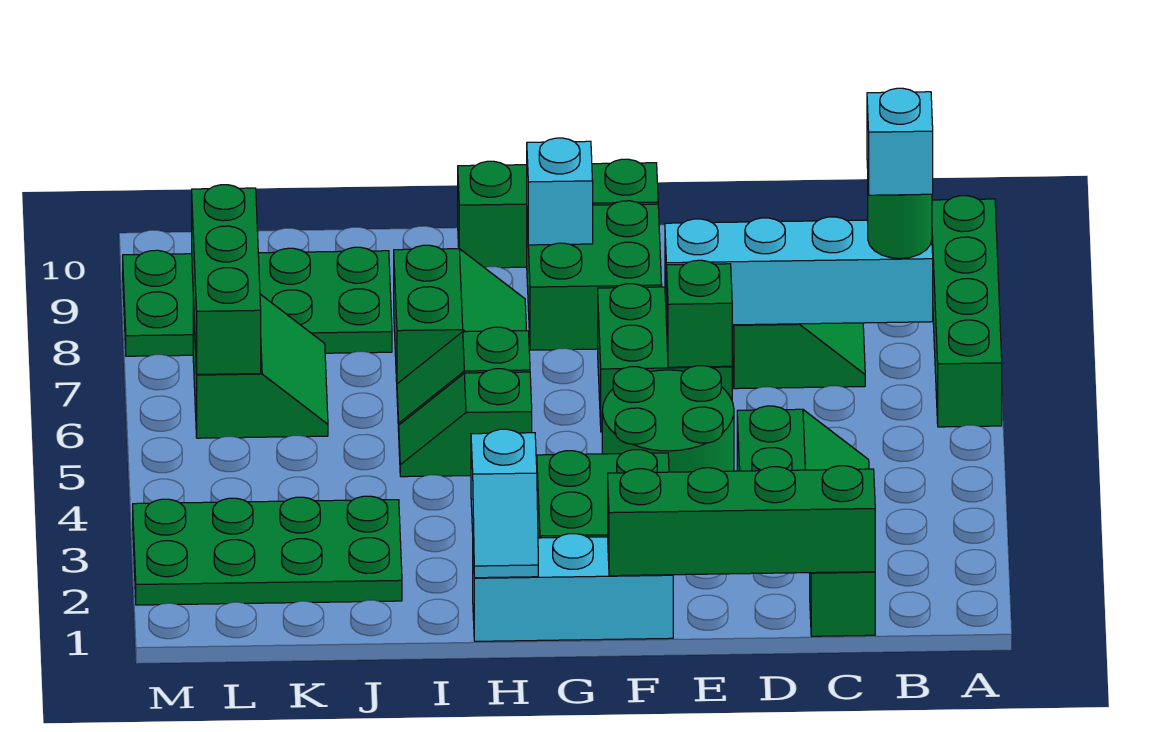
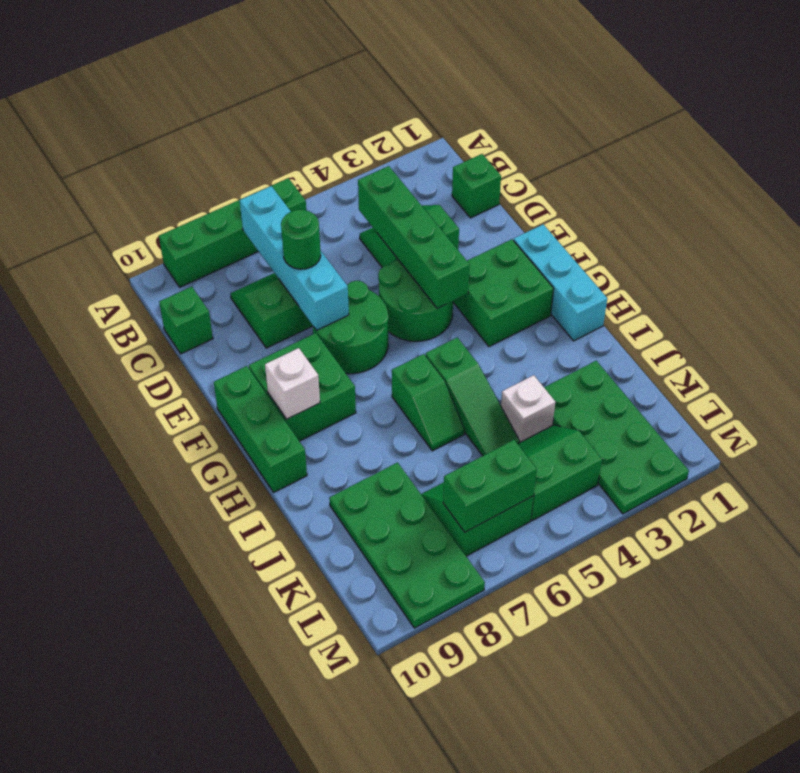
green round brick B7 level 3 -> green round brick D7 level 3
cyan brick B7 level 4 -> none
green brick C1:F1 level 2 -> green brick C4:F4 level 2
green brick E6:F7 level 1 -> green round brick E6:F7 level 1
green brick E6 level 2 -> green brick C10 level 1
cyan brick G9 level 2 -> white brick G9 level 2
cyan slope H1:H2 level 2 top 2 -> none
green slope H5:I5 level 1 top H -> green slope H5:J5 level 1 top H
green slope H7:I8 level 1 top I -> green slope K4:L5 level 1 top L
none -> white brick J4 level 1
green brick L6:L8 level 2 -> green brick L6:L7 level 2

